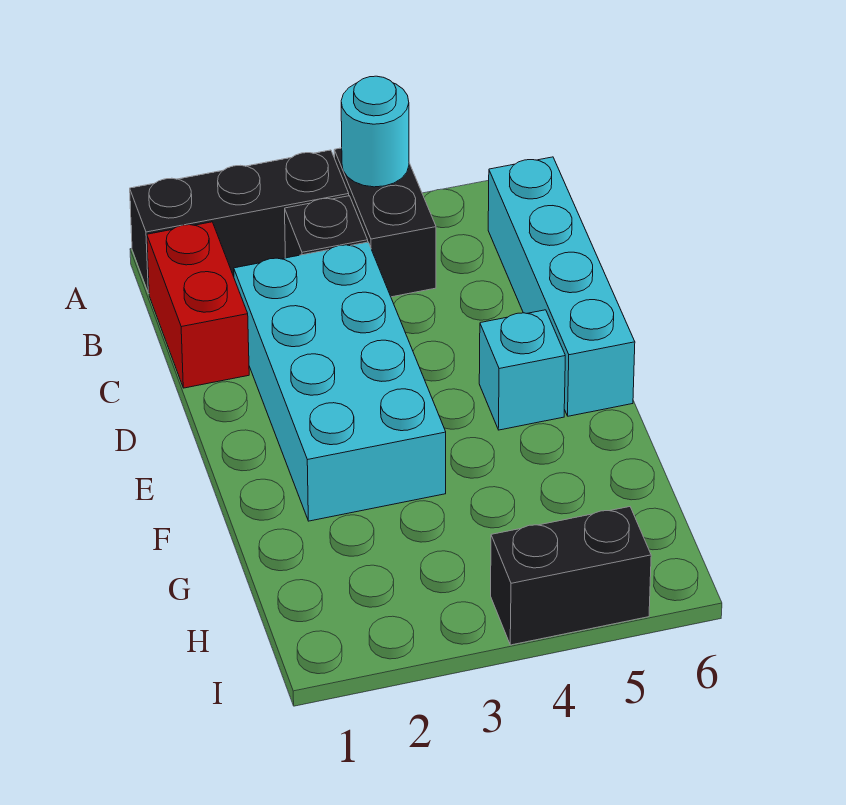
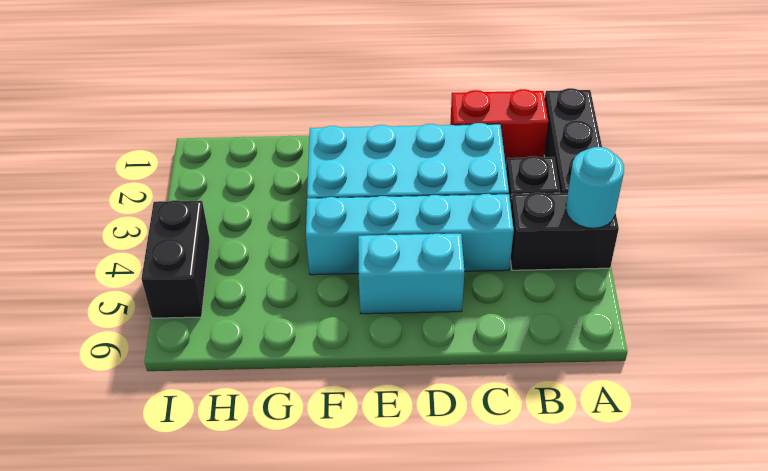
cyan brick B6:E6 level 1 -> cyan brick C4:F4 level 1
cyan brick E5 level 1 -> cyan brick D5:E5 level 1

